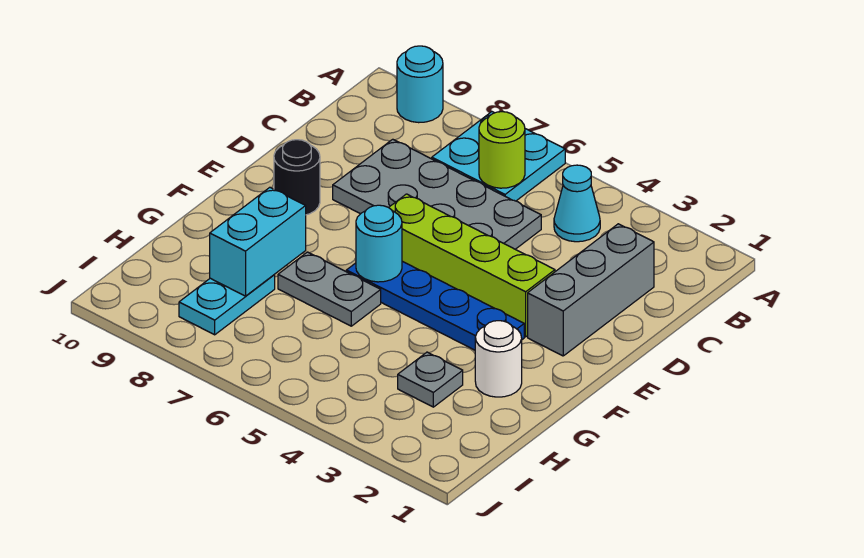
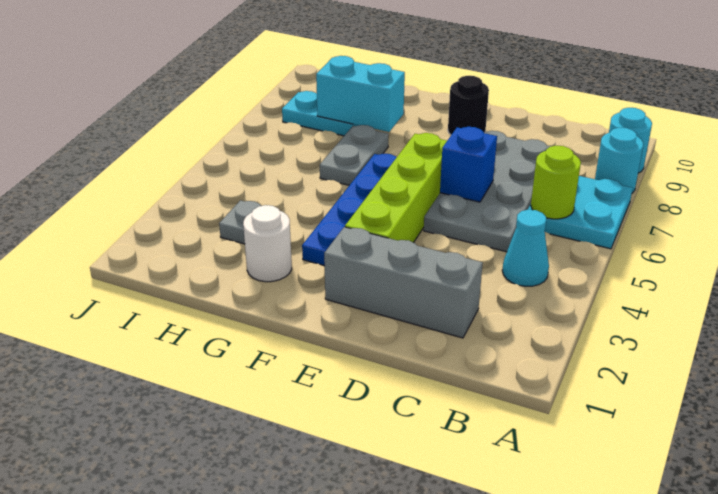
none -> blue brick D6 level 2
cyan round brick F6 level 2 -> cyan round brick A8 level 1

